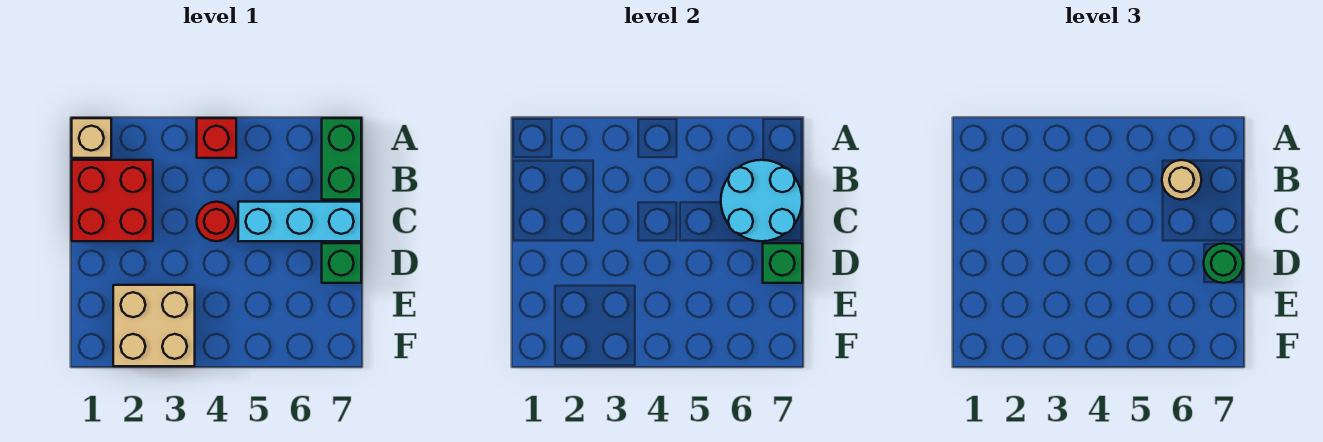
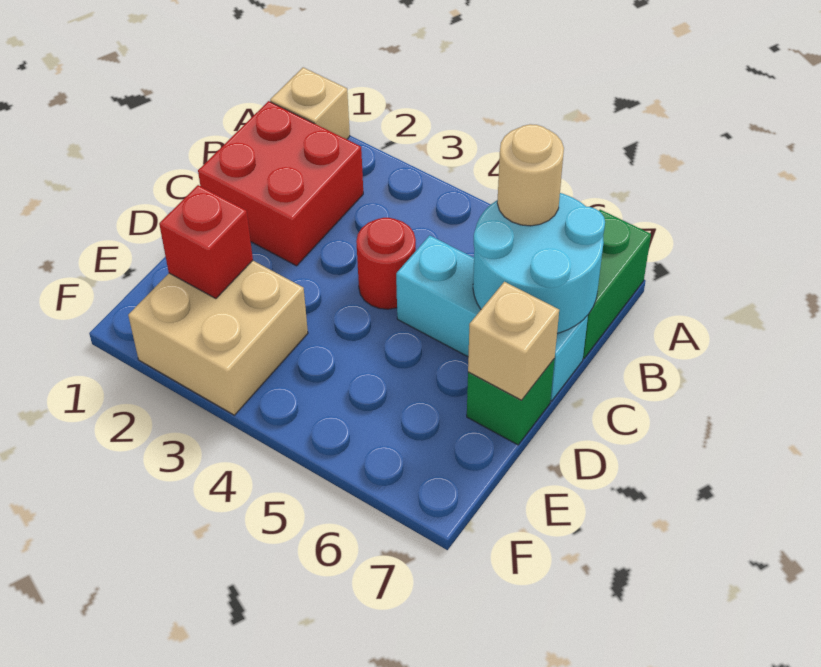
red brick A4 level 1 -> red brick E2 level 2
green brick D7 level 2 -> tan brick D7 level 2
green round brick D7 level 3 -> none

